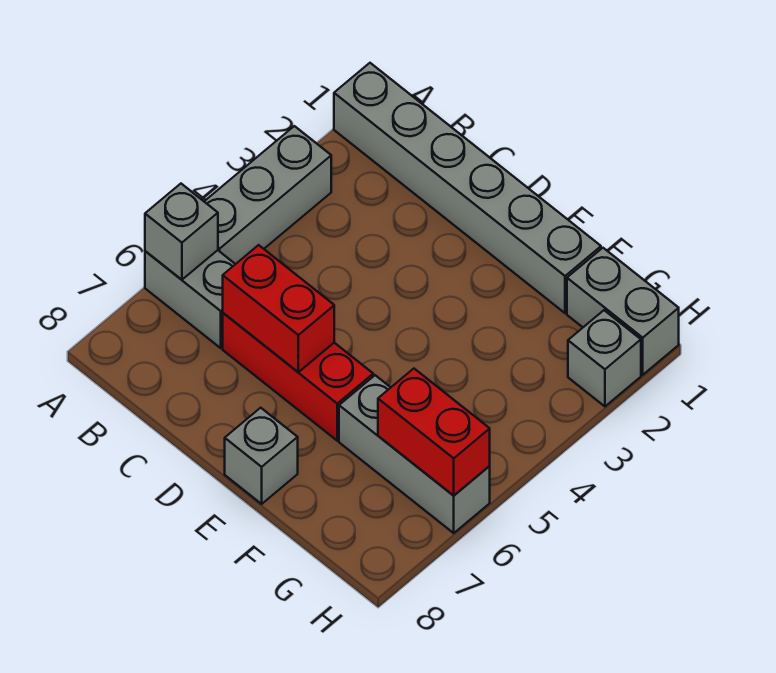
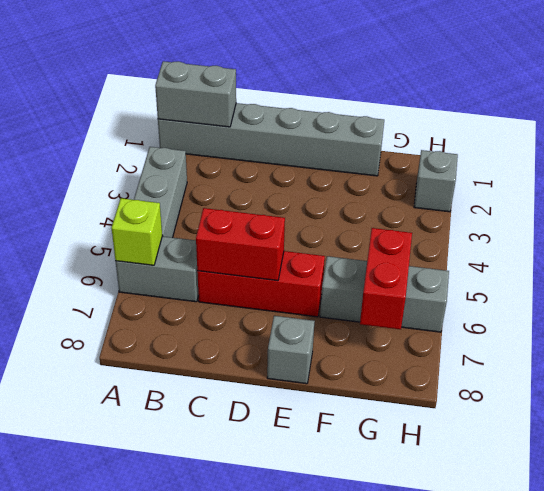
grey brick A6 level 2 -> lime brick A6 level 2
grey brick G1:H1 level 1 -> grey brick A1:B1 level 2
red brick G6:H6 level 2 -> red brick G6:G7 level 2

